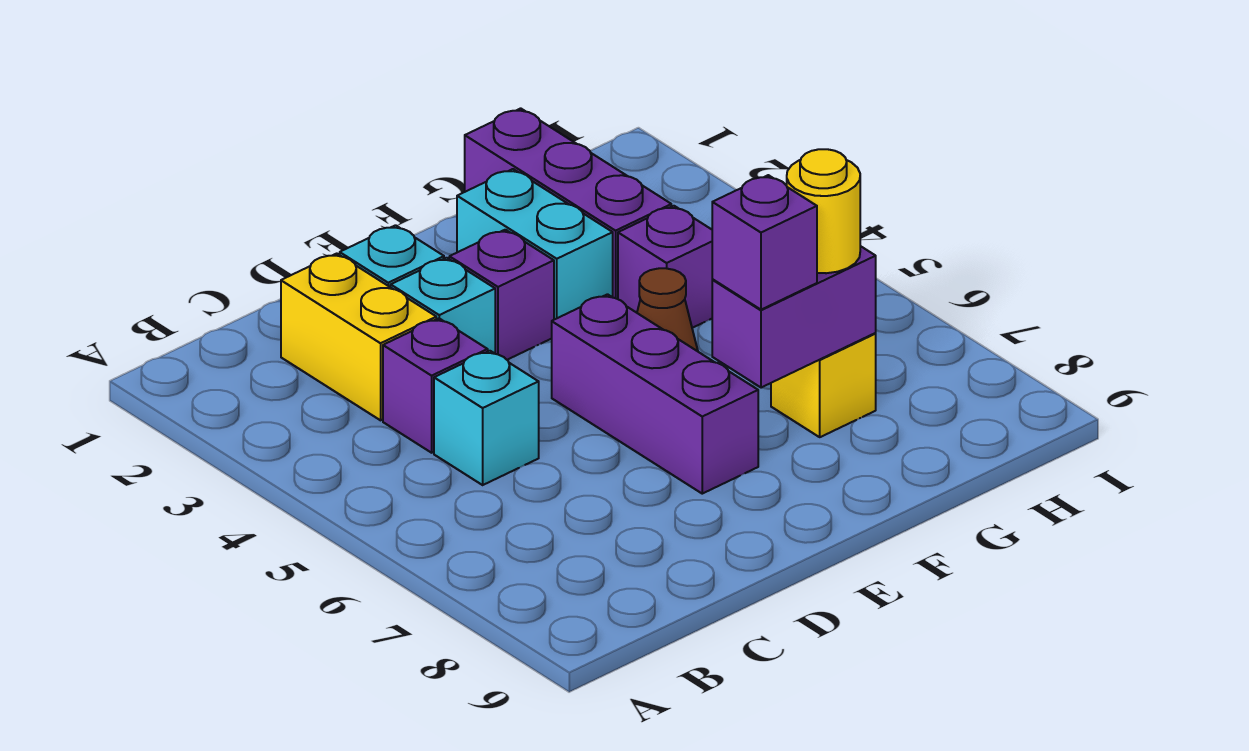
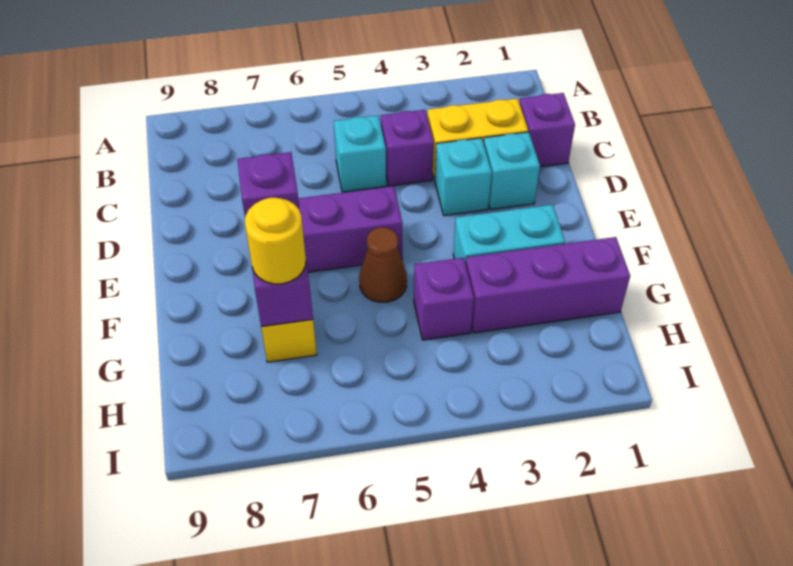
purple brick E3 level 1 -> purple brick C1 level 1

